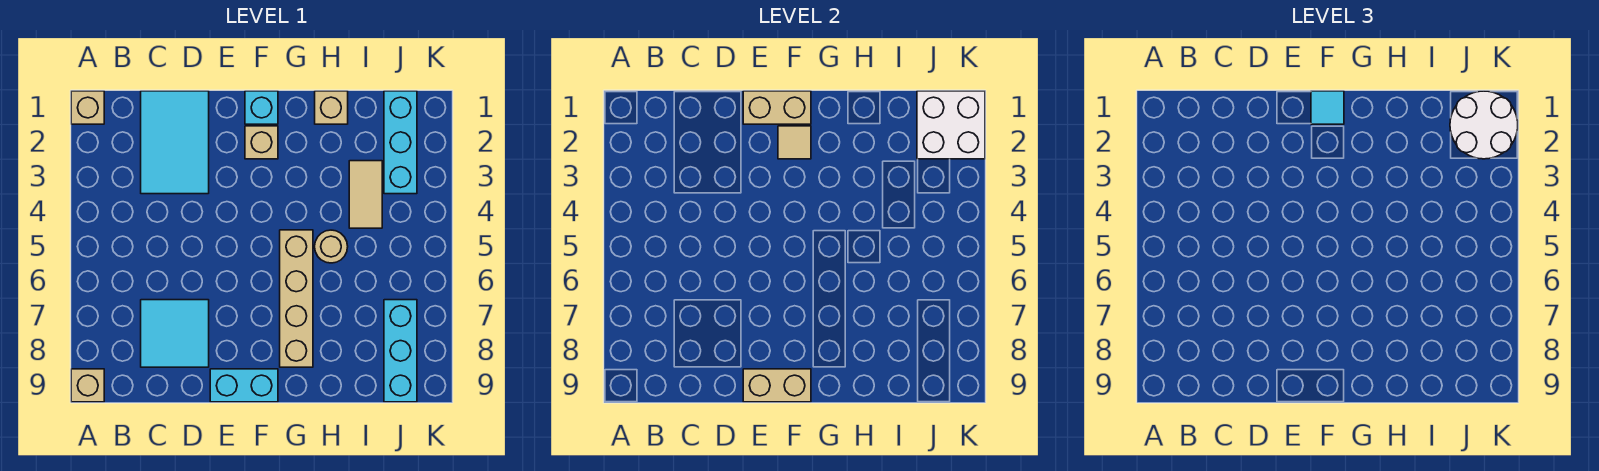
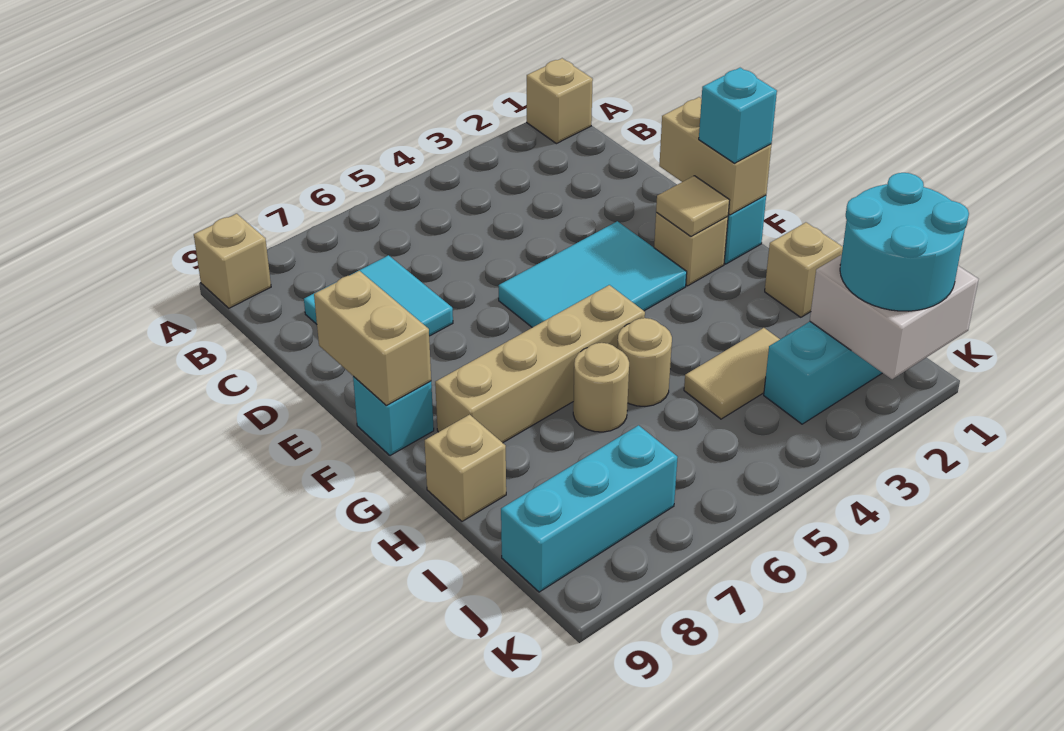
cyan tile C1:D3 level 1 -> cyan tile E3:F5 level 1
cyan brick E9:F9 level 1 -> cyan brick F9 level 1
cyan tile F1 level 3 -> cyan brick F1 level 3
none -> tan round brick H6 level 1
none -> tan brick H9 level 1
white round brick J1:K2 level 3 -> cyan round brick J1:K2 level 3

